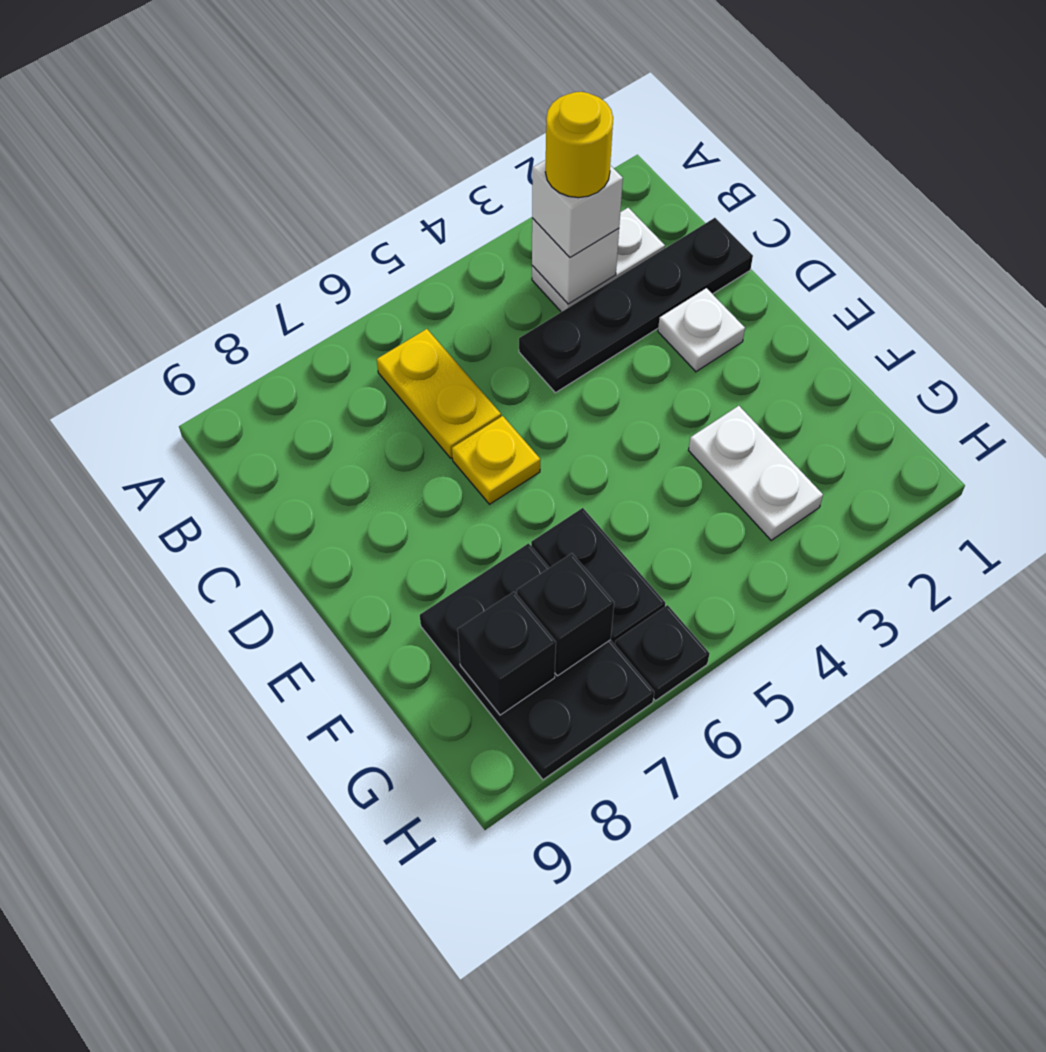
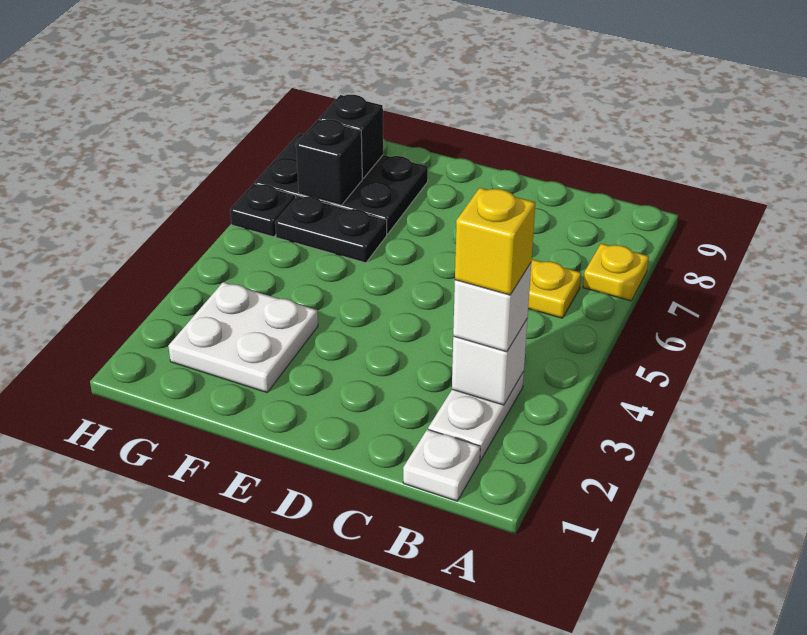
yellow round brick B3 level 4 -> yellow brick B3 level 4
black plate C1:C4 level 1 -> none
white plate D2 level 1 -> white plate B1 level 1
yellow plate D6 level 1 -> yellow plate A7 level 1
white plate F3:G3 level 1 -> white plate F2:G3 level 1

